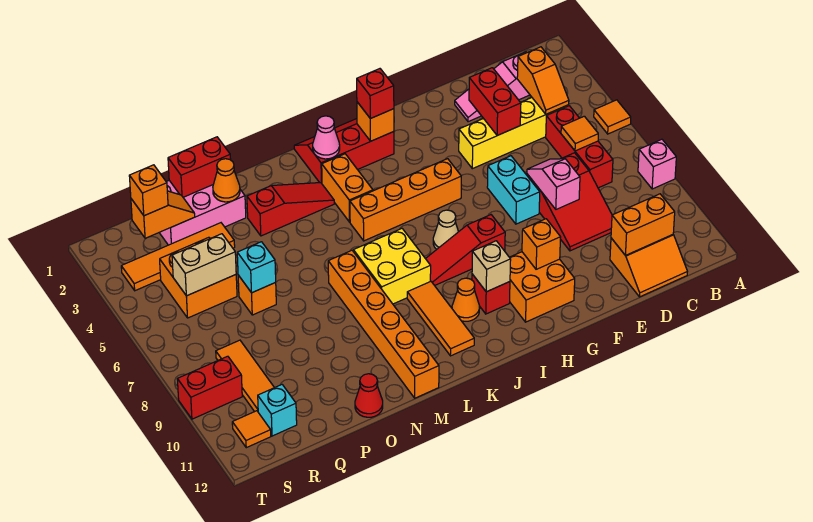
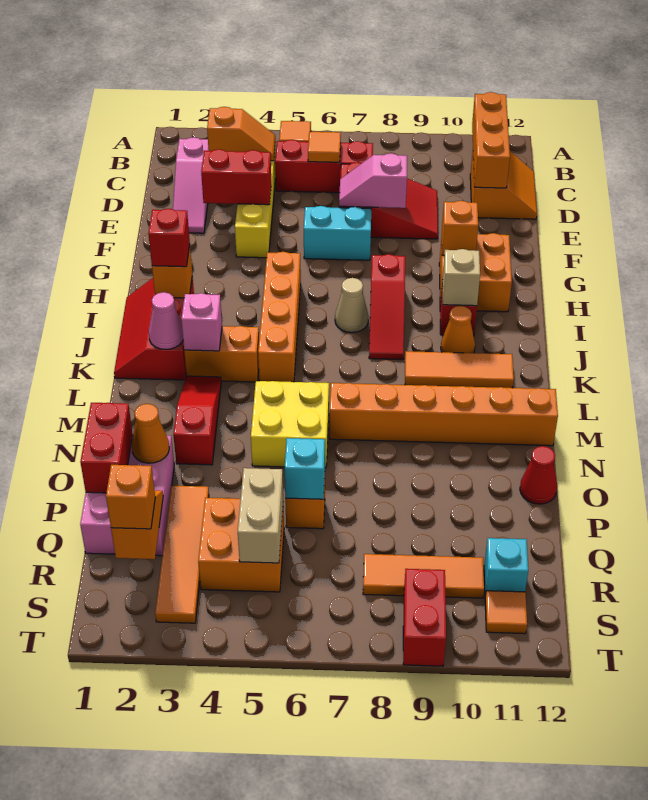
pink brick A8 level 1 -> pink brick K3 level 2
orange brick C11:D11 level 2 -> orange brick B11:D11 level 2
yellow brick K7:L8 level 1 -> yellow brick M5:N6 level 1

